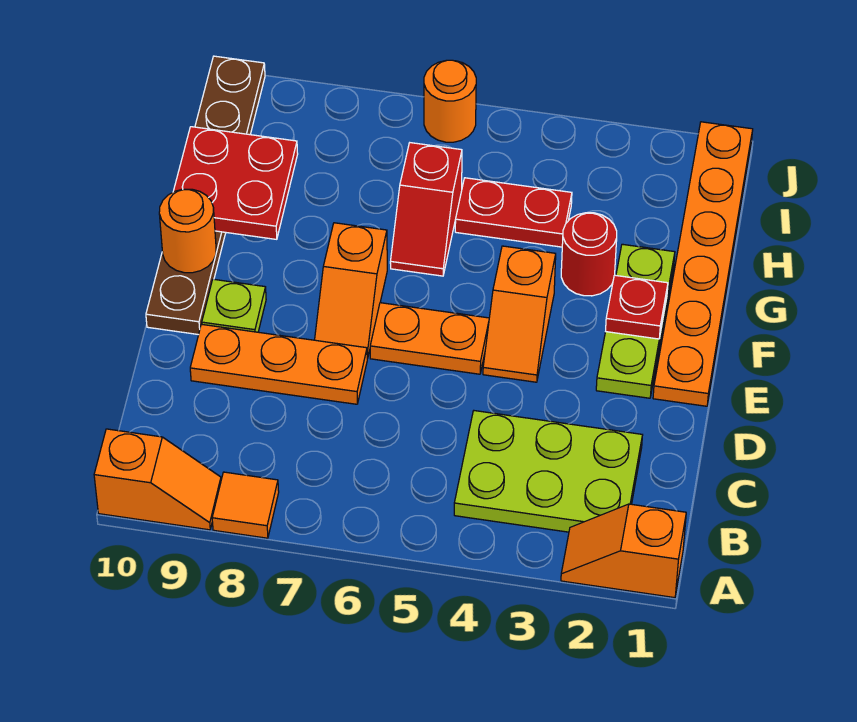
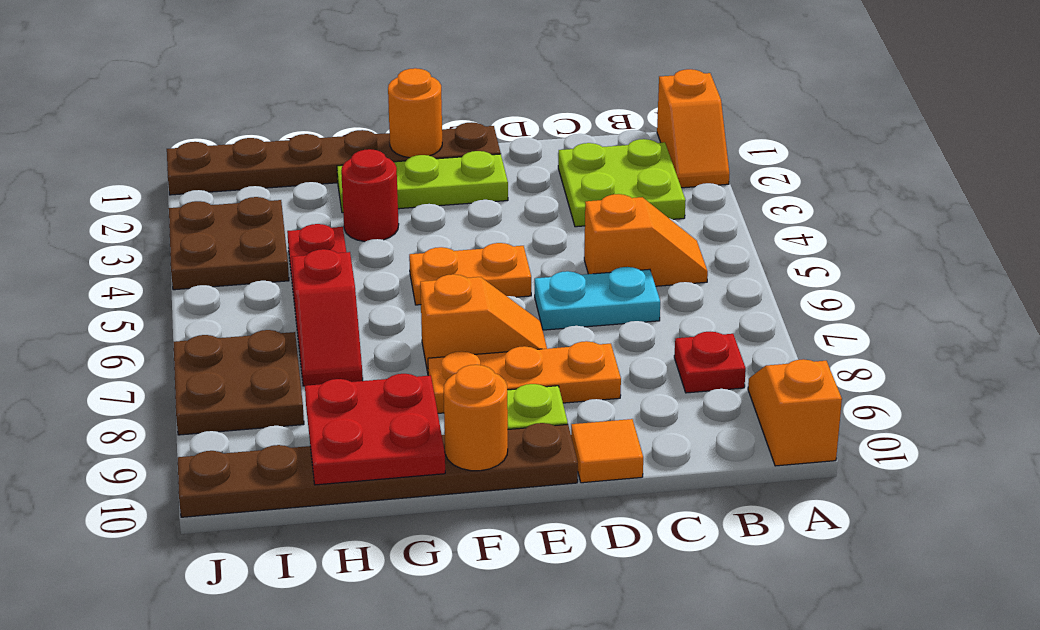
orange tile A8 level 1 -> orange tile D10 level 1
lime plate B2:C4 level 1 -> lime plate B2:C3 level 1
none -> cyan plate C6:D6 level 1
orange plate D7:D9 level 1 -> orange plate D8:F8 level 1
orange plate E1:J1 level 1 -> brown plate E1:J1 level 1
orange slope E4:F4 level 1 top F -> orange slope B5:C5 level 1 top C
orange plate E5:E6 level 1 -> orange plate E5:F5 level 1
red plate F2 level 2 -> red plate B8 level 1
red slope G6:H6 level 1 top H -> red slope H6:H7 level 1 top 6
none -> brown plate I3:J4 level 1
none -> brown plate I7:J8 level 1
orange round brick J6 level 1 -> orange round brick F1 level 2

